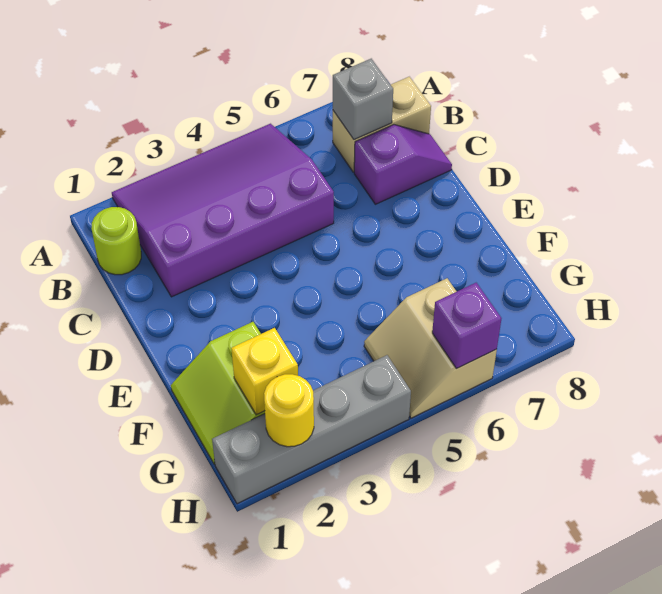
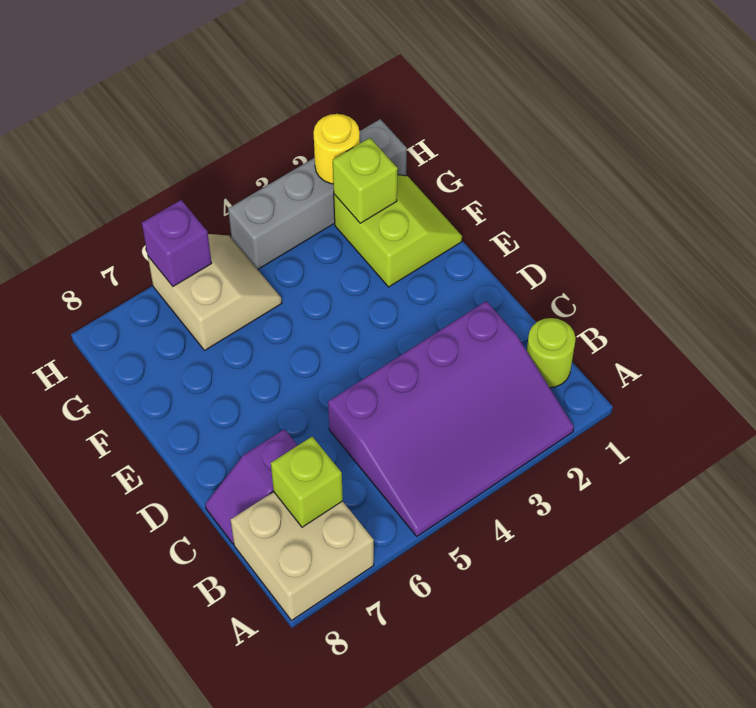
tan brick B7:B8 level 1 -> tan brick A7:B8 level 1
grey brick B7 level 2 -> lime brick B7 level 2
yellow brick G2 level 2 -> lime brick G2 level 2

